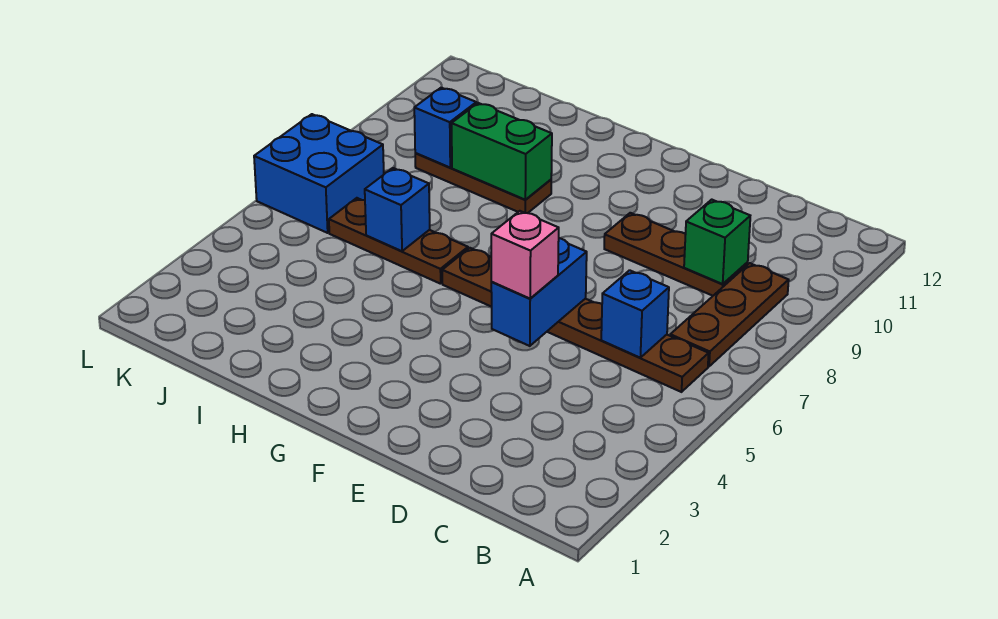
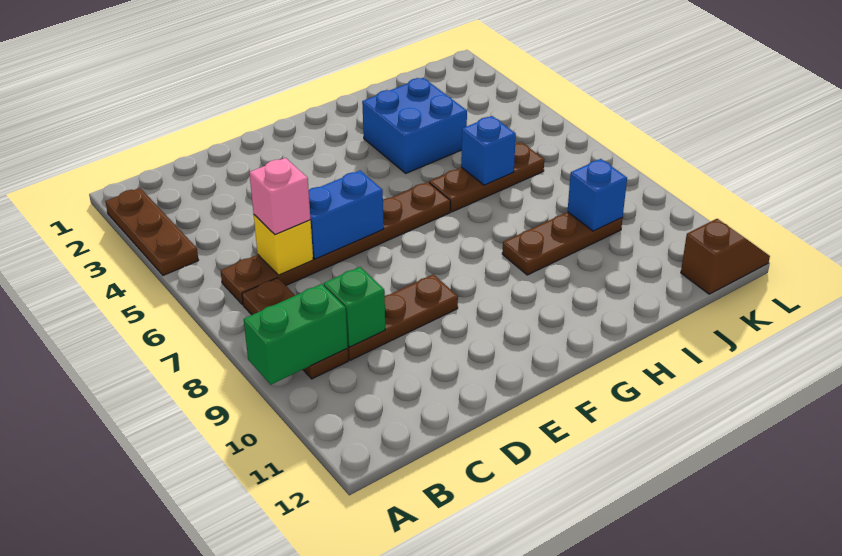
none -> brown plate A2:A4 level 1
blue brick C6 level 2 -> yellow brick C6 level 2
blue brick E5:E6 level 2 -> blue brick D6:E6 level 2
pink brick E5 level 3 -> pink brick C6 level 3
green brick H9:I9 level 2 -> green brick A9:B9 level 2
blue brick K6:L7 level 1 -> blue brick H3:I4 level 1
none -> brown slope K12:L12 level 1 top K

